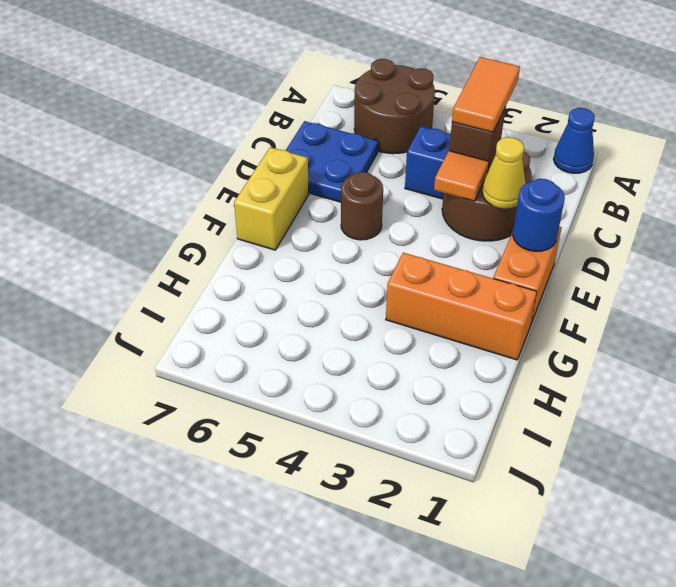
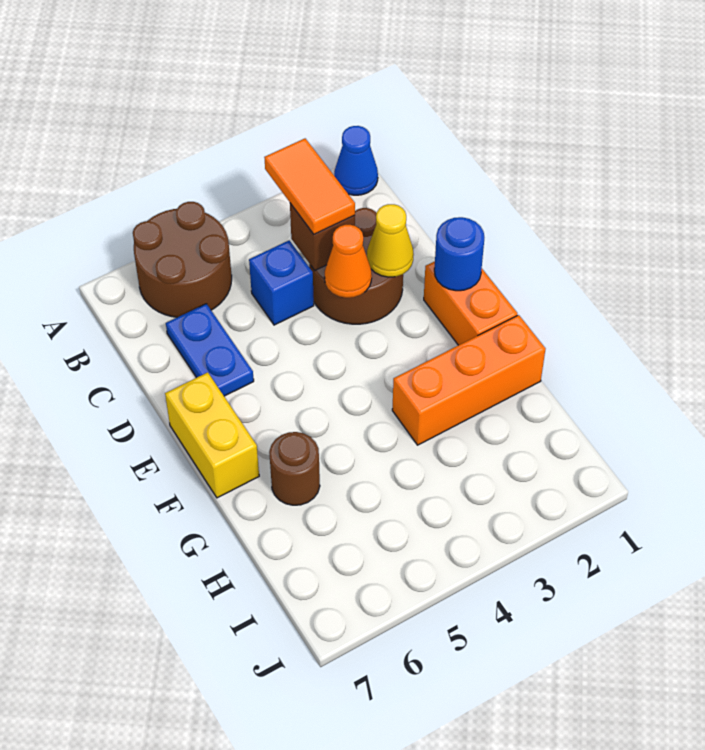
blue plate C6:D7 level 1 -> blue plate C6:D6 level 1
orange tile D3 level 2 -> orange cone D3 level 2
brown round brick E5 level 1 -> brown round brick G6 level 1

